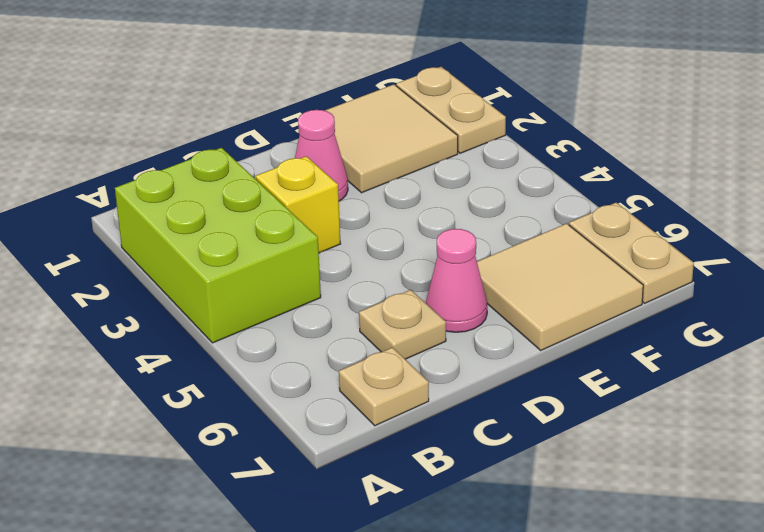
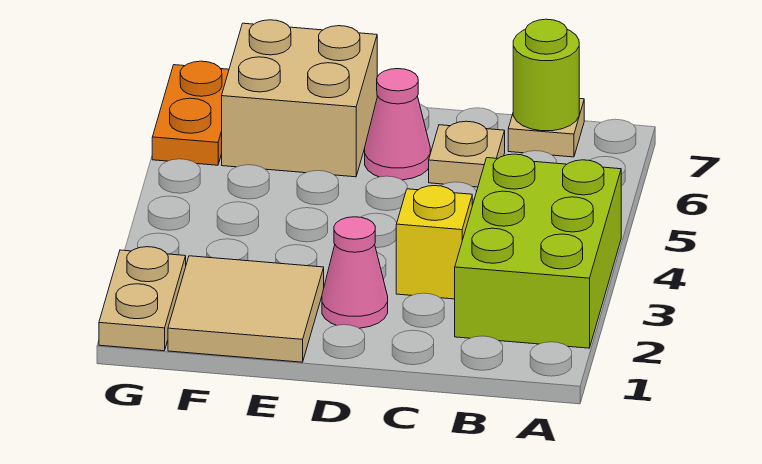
none -> lime round brick B7 level 2
tan tile E6:F7 level 1 -> tan brick E6:F7 level 1
tan plate G6:G7 level 1 -> orange plate G6:G7 level 1

